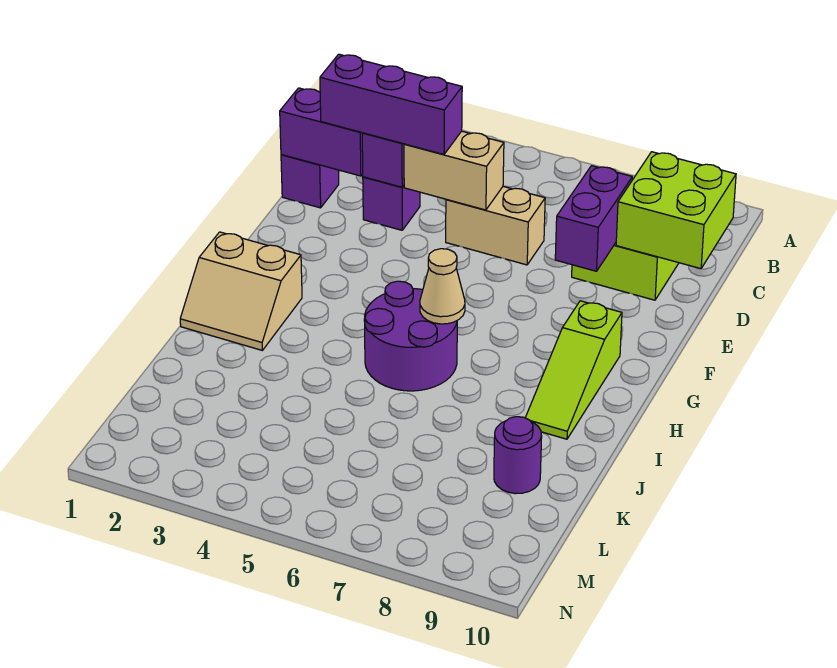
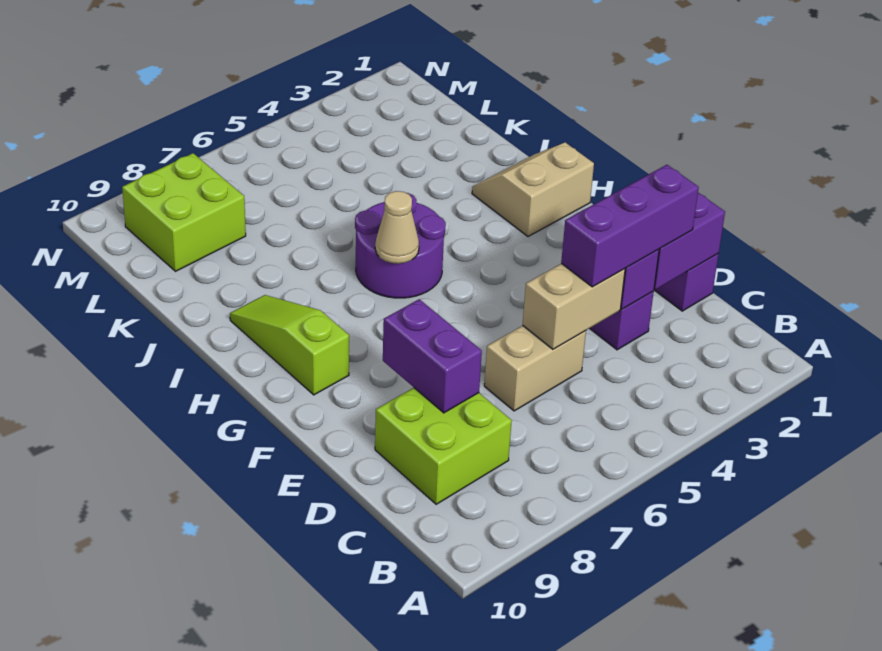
lime brick C9:D10 level 2 -> lime brick L8:M9 level 1
purple round brick K9 level 1 -> none

